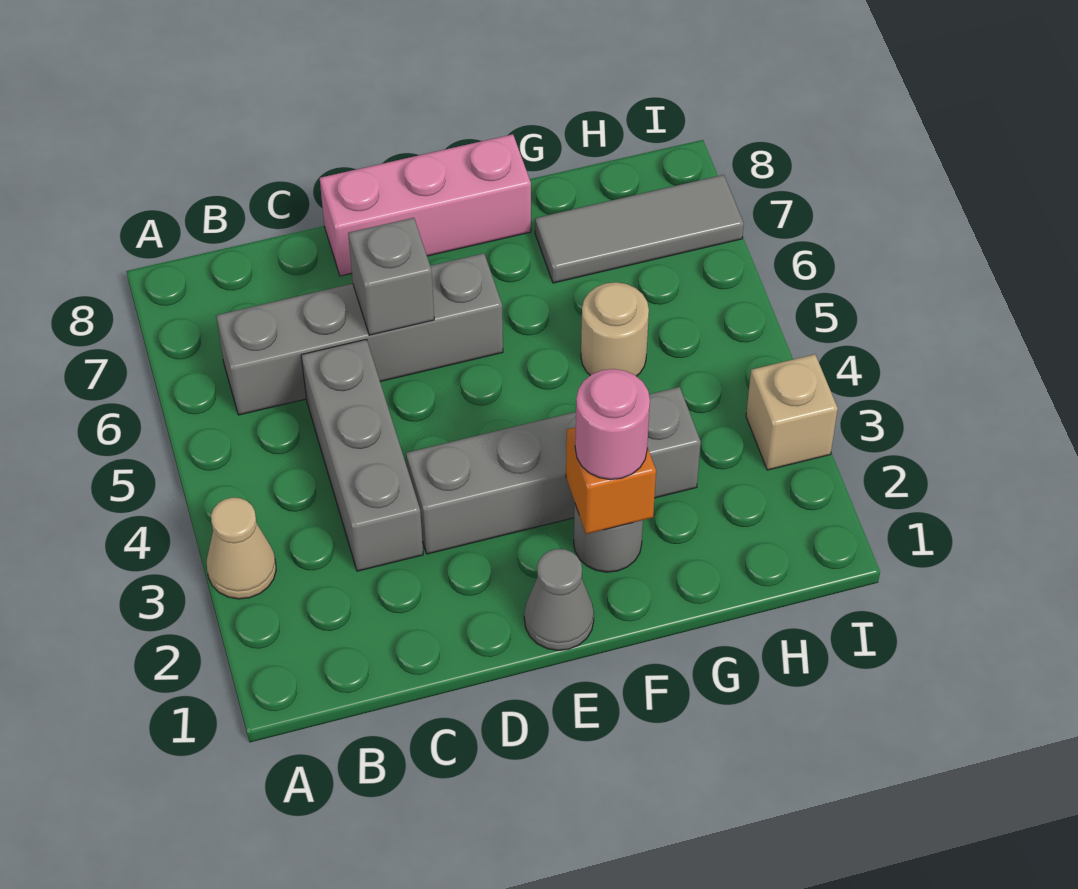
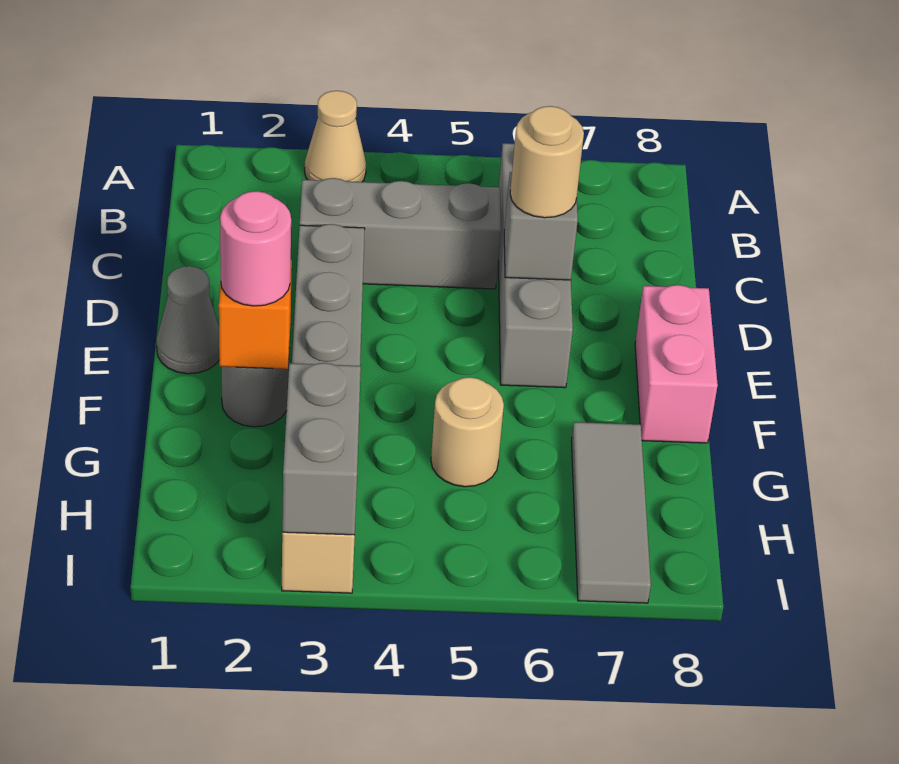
none -> tan round brick D6 level 3
pink brick D8:F8 level 1 -> pink brick E8:F8 level 1
none -> grey brick H3:I3 level 2

